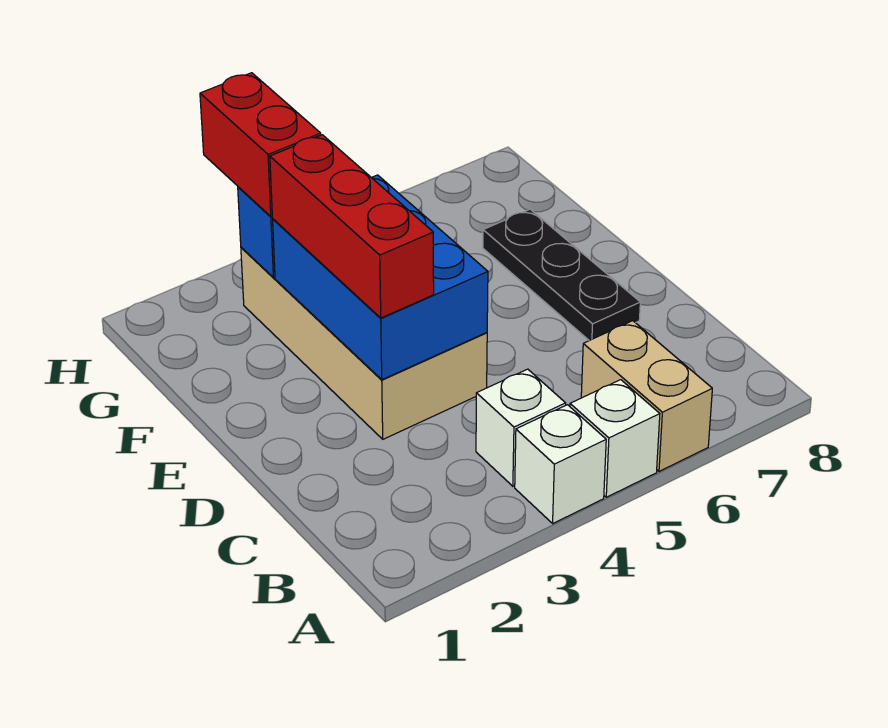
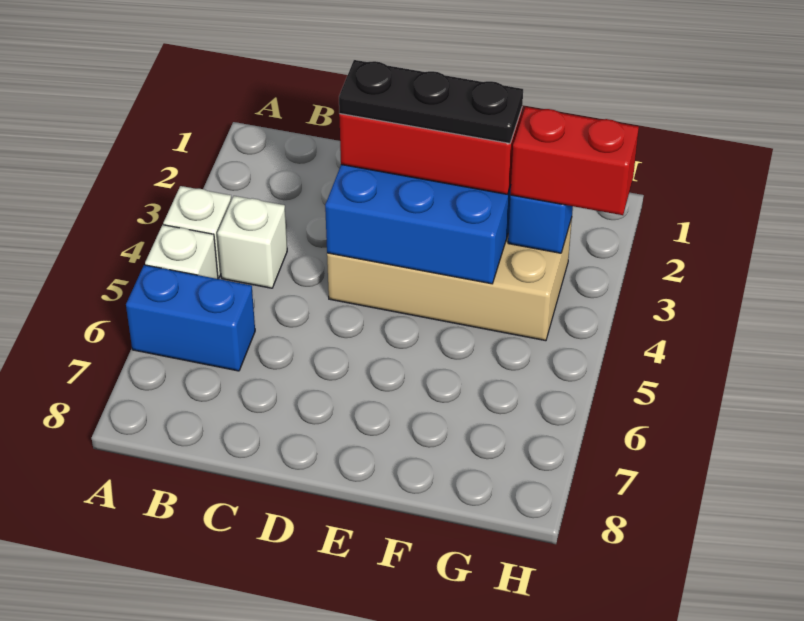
tan brick A6:B6 level 1 -> blue brick A6:B6 level 1
black plate D7:F7 level 1 -> black plate D3:F3 level 4

